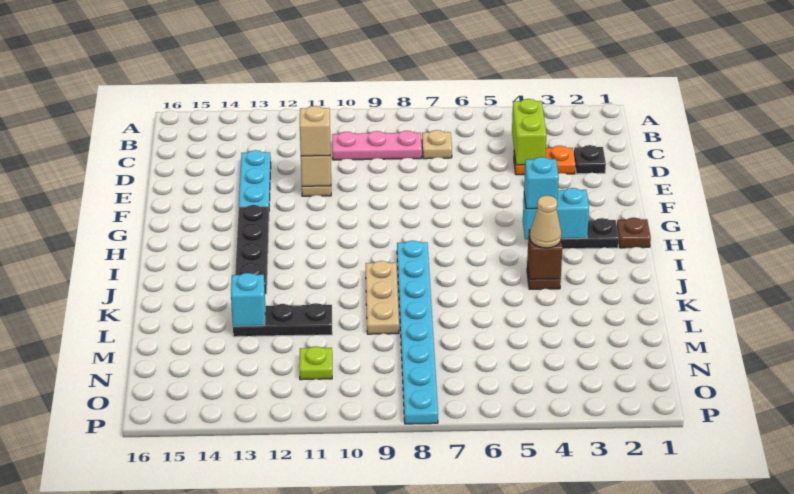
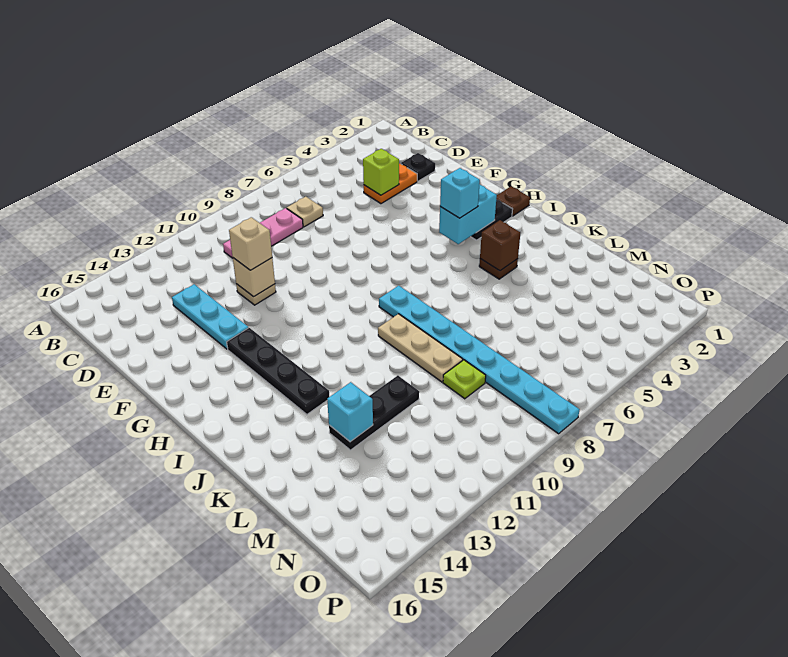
lime brick C4:D4 level 2 -> lime brick D4 level 2
tan cone J4 level 3 -> none
lime plate N11 level 1 -> lime plate M9 level 1

